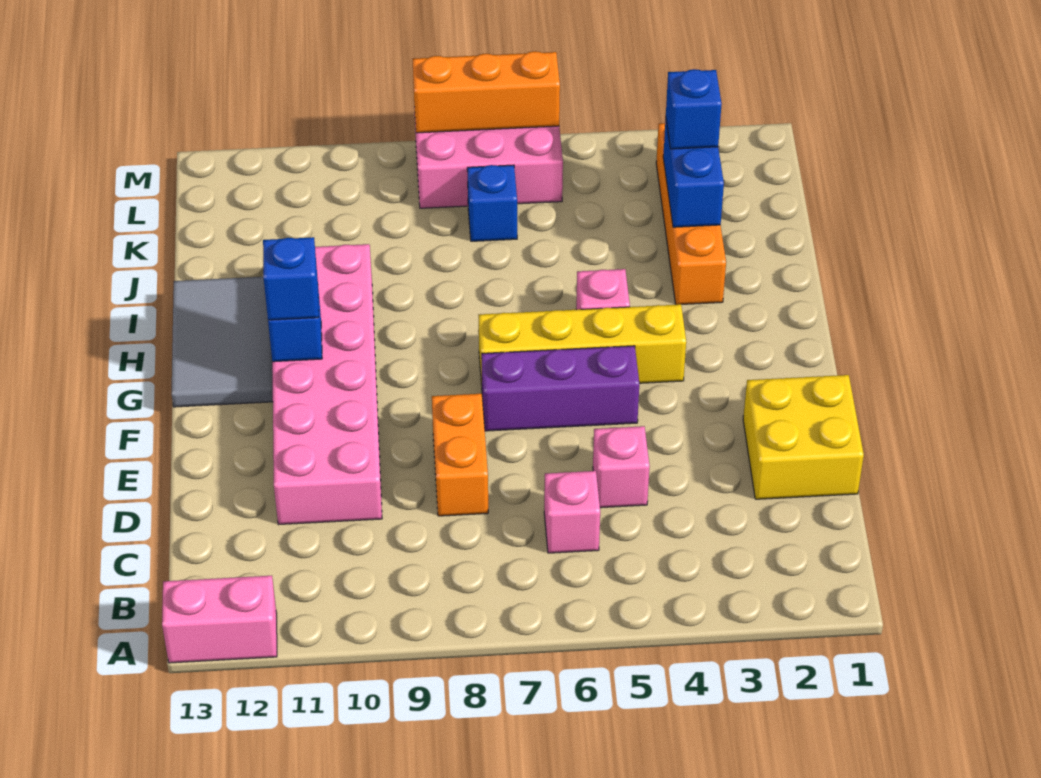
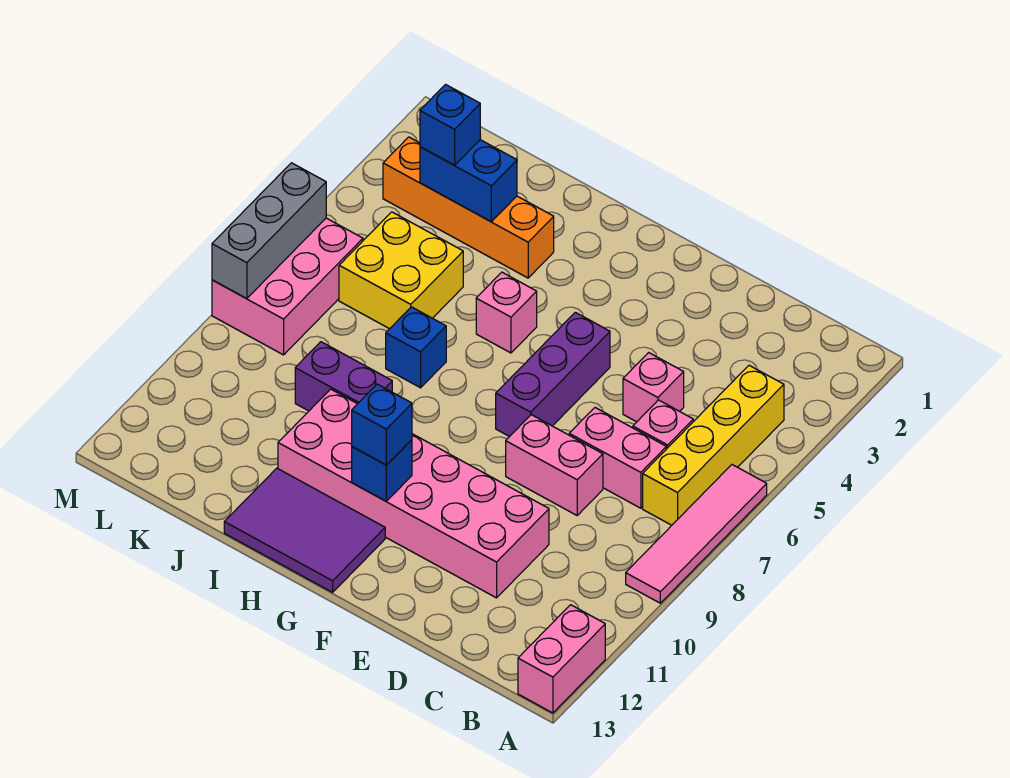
none -> pink tile A6:A9 level 1
none -> pink brick C7:D7 level 1
yellow brick D1:E2 level 1 -> yellow brick J5:K6 level 1
orange brick D8:E8 level 1 -> pink brick D8:E8 level 1
yellow brick G4:G7 level 1 -> yellow brick B4:B7 level 1
grey tile G12:I13 level 1 -> purple tile G12:I13 level 1
none -> purple brick I9:J9 level 1
blue brick K7 level 1 -> blue brick I7 level 1
orange brick M6:M8 level 2 -> grey brick M6:M8 level 2

